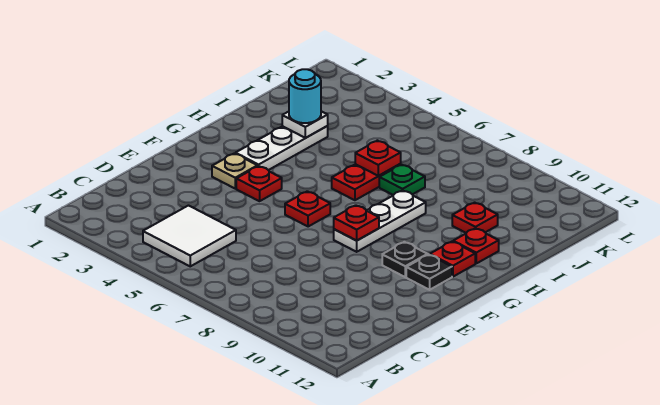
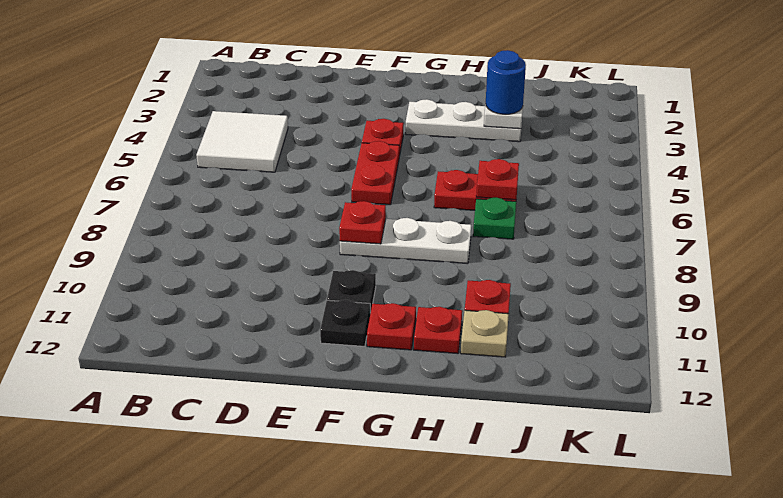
tan plate F3 level 1 -> tan plate I11 level 1
red plate F6 level 1 -> red plate F5:F6 level 1
cyan round brick I3 level 3 -> blue round brick I3 level 3

